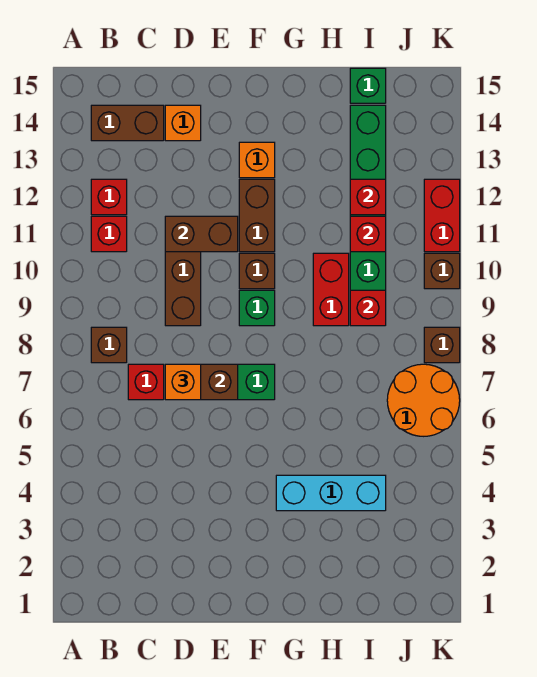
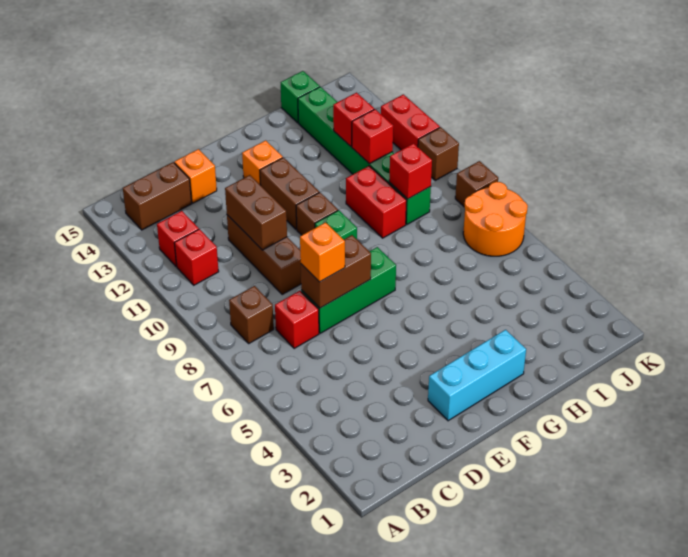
brown brick D11:E11 level 2 -> brown brick D10:D11 level 2
cyan brick G4:I4 level 1 -> cyan brick E2:G2 level 1

